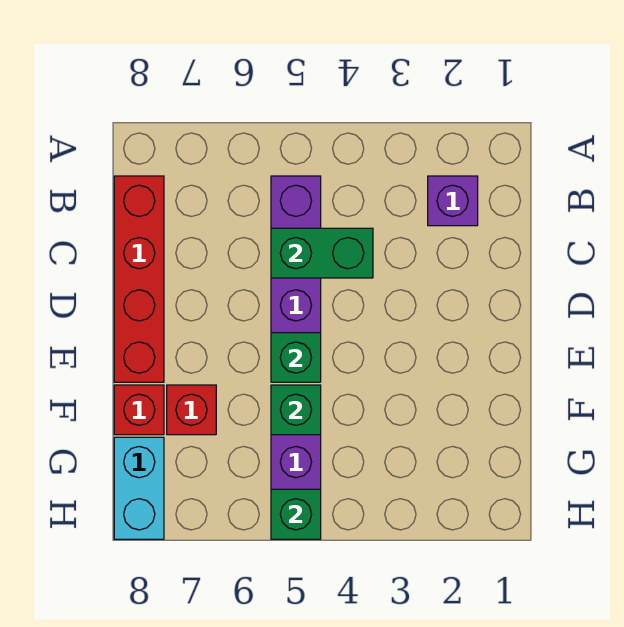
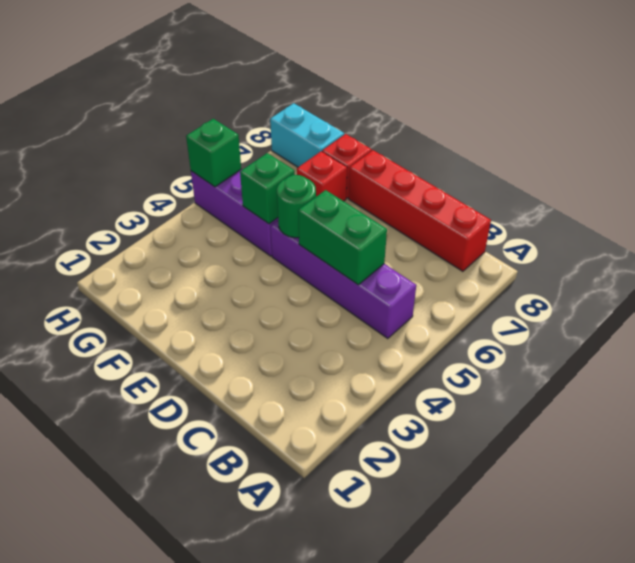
purple brick B2 level 1 -> none
green brick C4:C5 level 2 -> green brick C5:D5 level 2
green brick E5 level 2 -> green round brick E5 level 2

